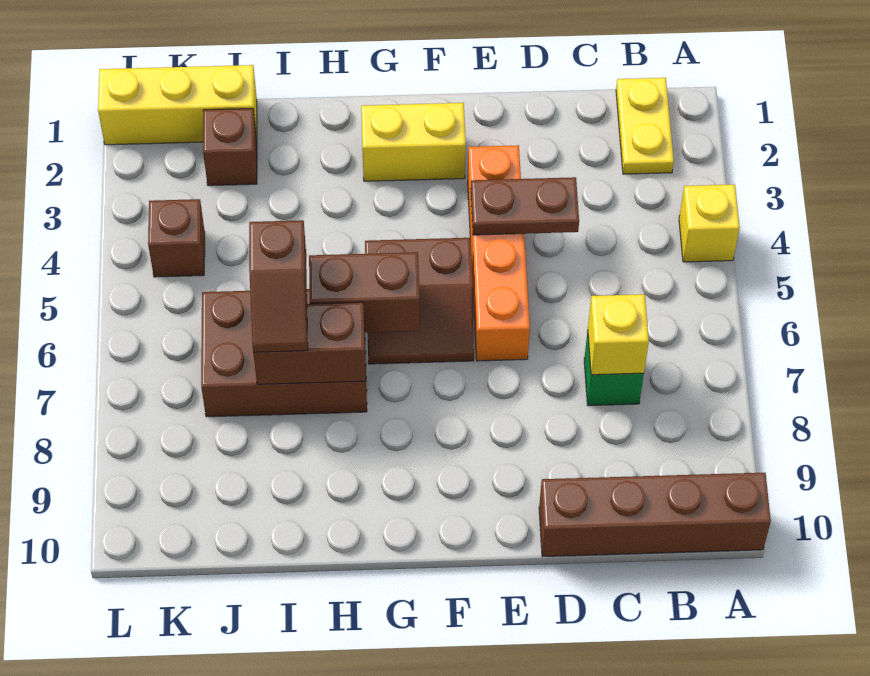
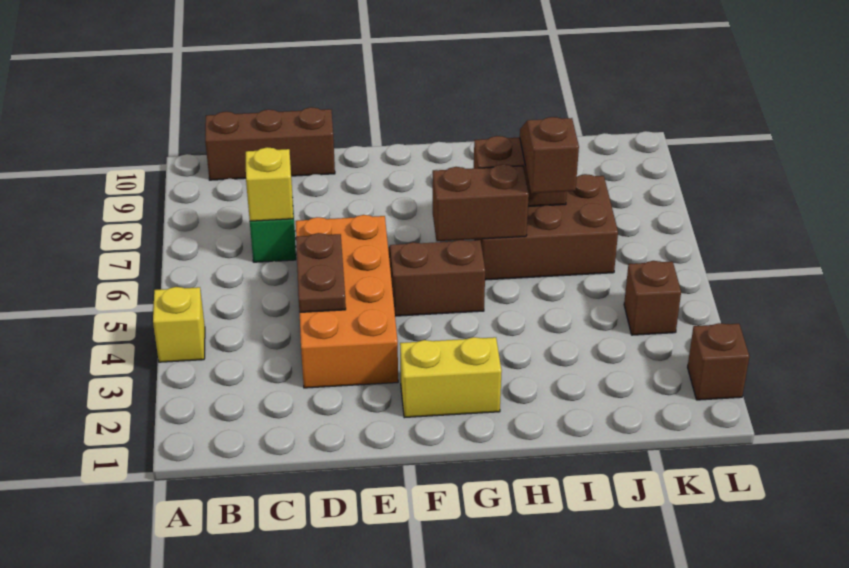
brown brick A10:D10 level 1 -> brown brick B10:D10 level 1
yellow plate B1:B2 level 1 -> none
brown plate D4:E4 level 2 -> brown plate D4:D5 level 2
orange brick E3:E6 level 1 -> orange brick D3:E6 level 1
yellow brick J1:L1 level 1 -> none
brown brick J2 level 1 -> brown brick L2 level 1

